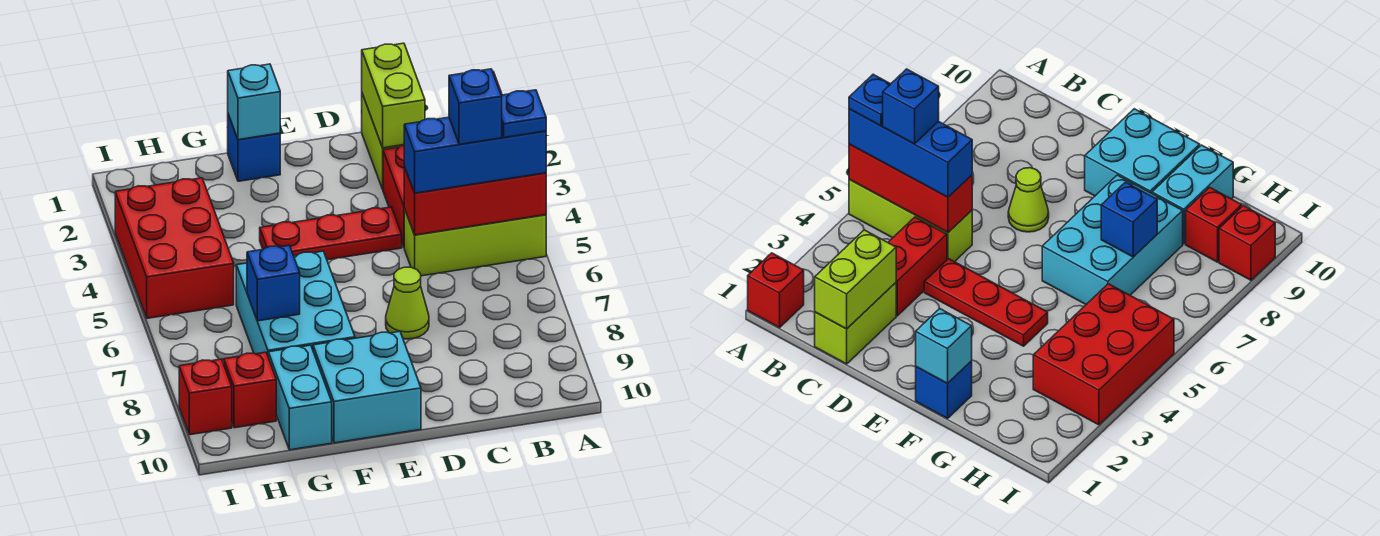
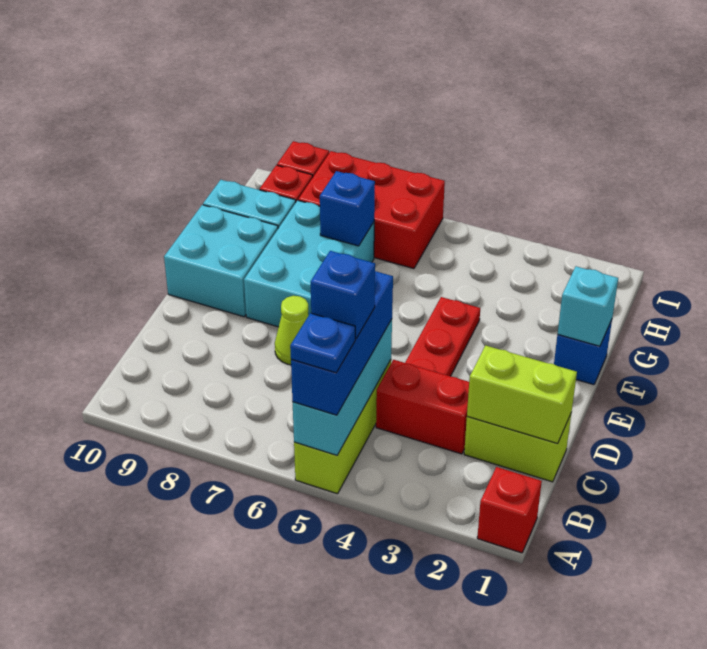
red brick A5:C5 level 2 -> cyan brick A5:C5 level 2
cyan brick F6:G8 level 1 -> cyan brick E7:G8 level 1
red brick H3:I5 level 1 -> red brick H6:I8 level 1

